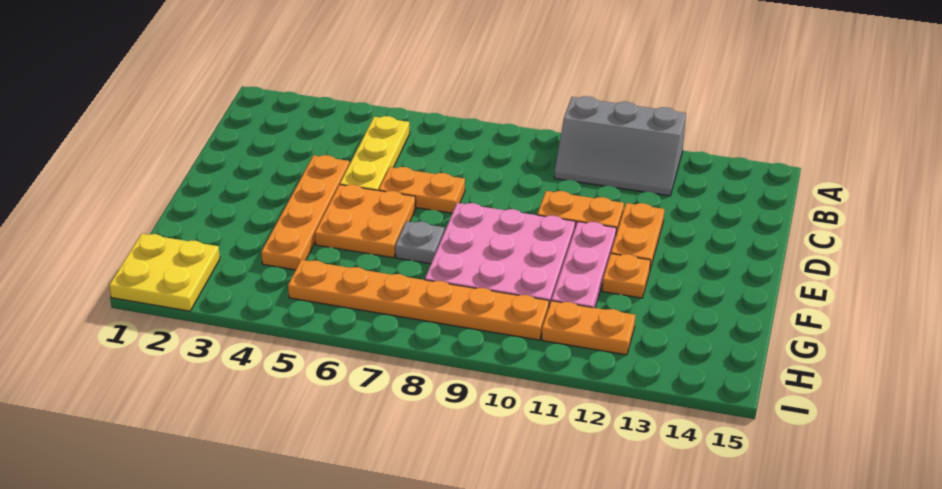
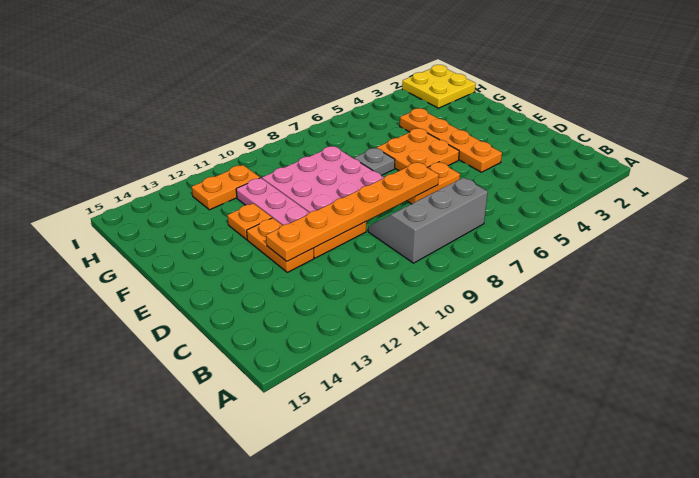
grey slope A10:B12 level 1 top A -> grey slope B7:C9 level 1 top B
yellow plate B5:D5 level 1 -> none
orange plate H5:H10 level 1 -> orange plate D7:D12 level 2

